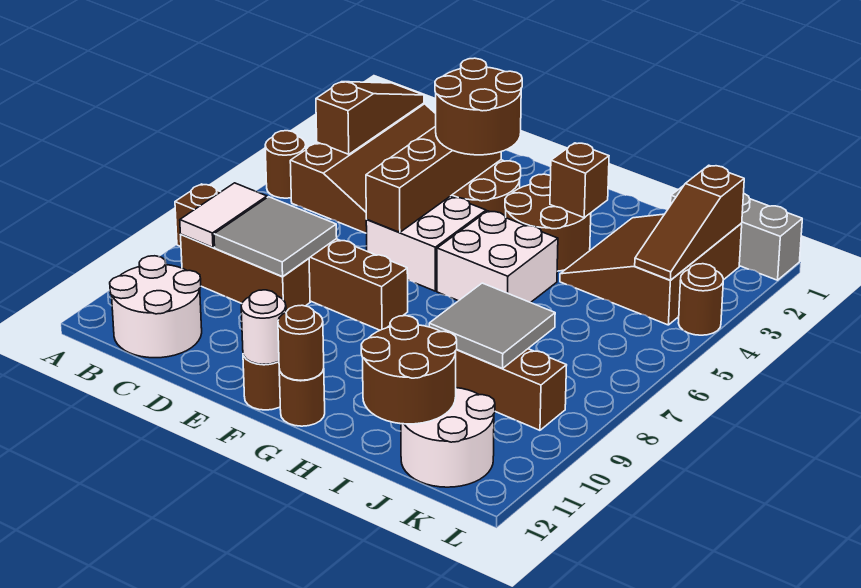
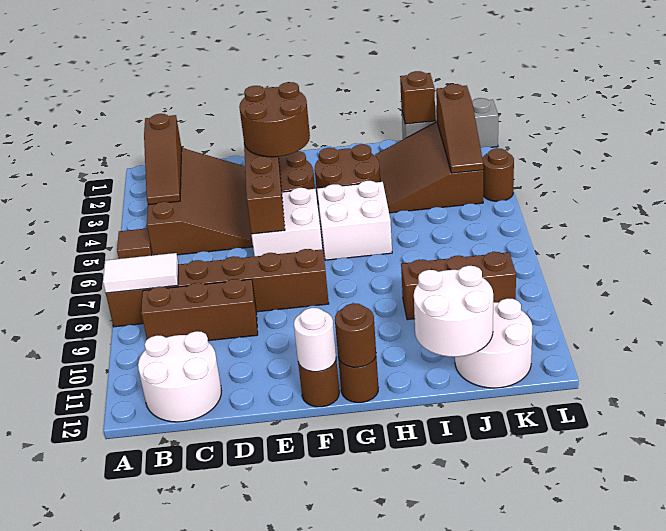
brown round brick A5 level 1 -> brown tile A5 level 1
brown slope B2:B4 level 2 top 4 -> brown slope B2:B4 level 2 top 2
white tile B8:B9 level 2 -> white tile A8:B8 level 2
grey tile C8:D9 level 2 -> none
brown brick H3 level 2 -> brown brick J1 level 2
grey tile I8:J9 level 2 -> none
brown round brick I11:J12 level 2 -> white round brick I11:J12 level 2

